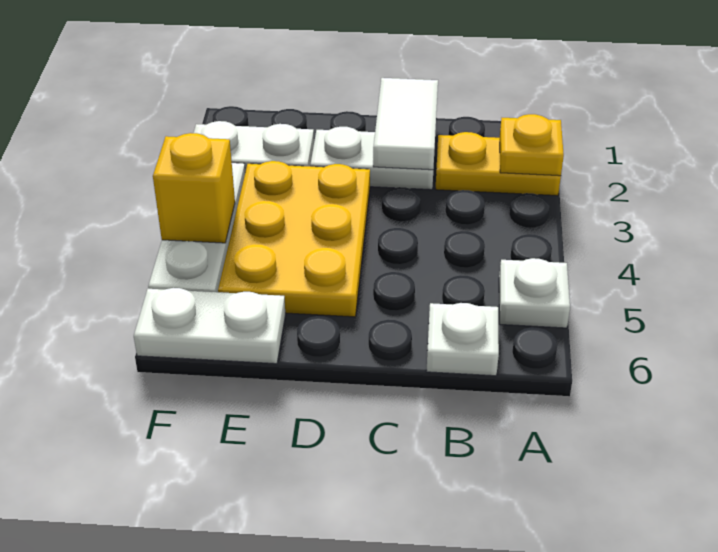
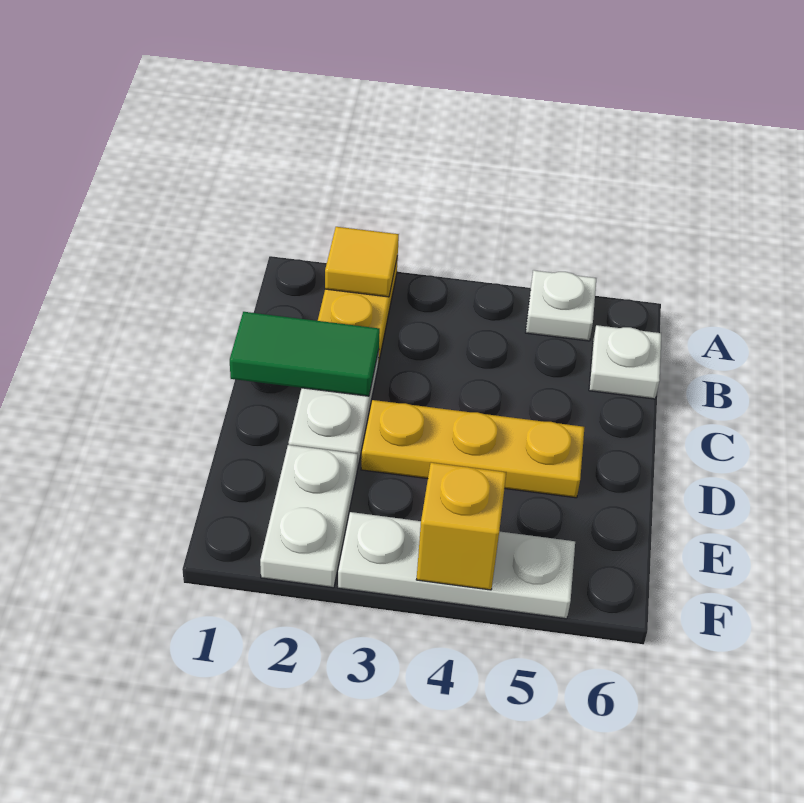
yellow plate A2 level 2 -> yellow tile A2 level 2
white tile C1:C2 level 2 -> green tile C1:C2 level 2
yellow plate D3:E5 level 1 -> yellow plate D3:D5 level 1
white plate E6:F6 level 1 -> none

